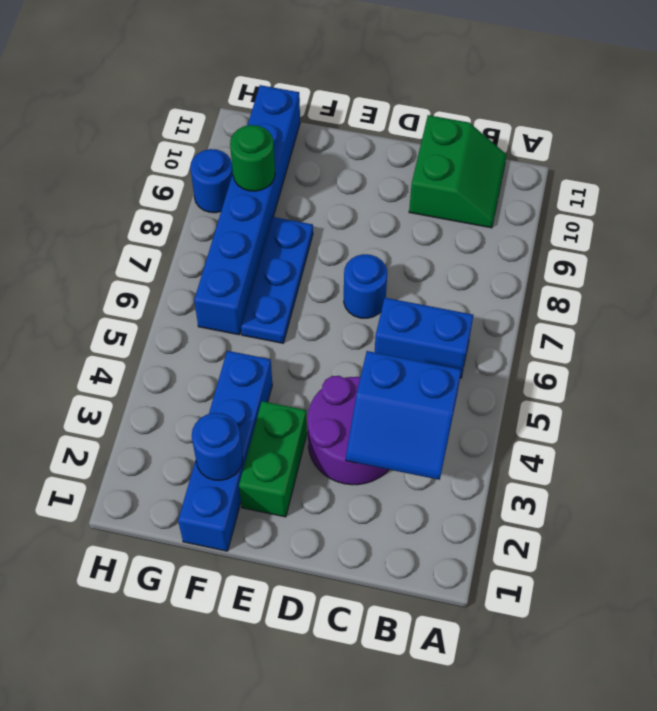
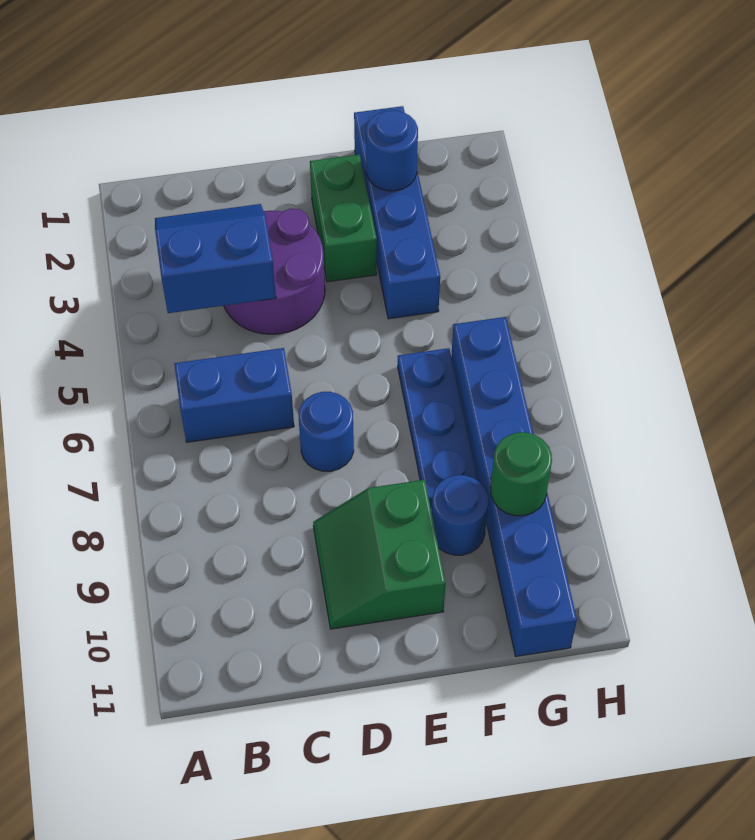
green slope B10:C11 level 1 top C -> green slope D9:E10 level 1 top E
blue round brick H9 level 1 -> blue round brick F9 level 1

